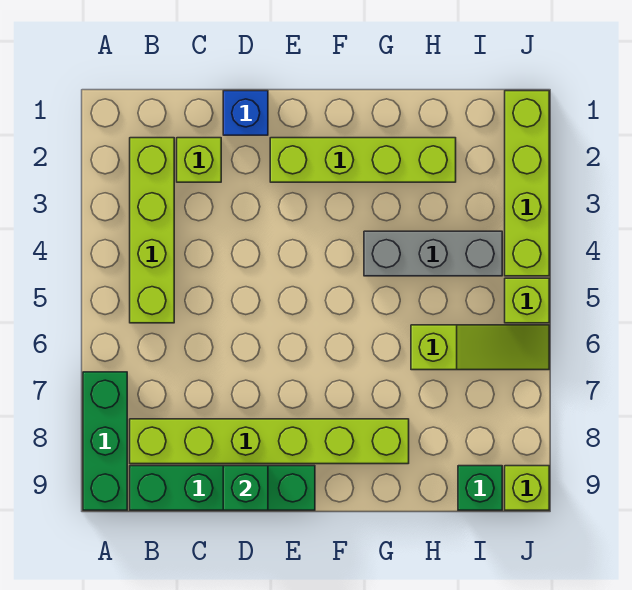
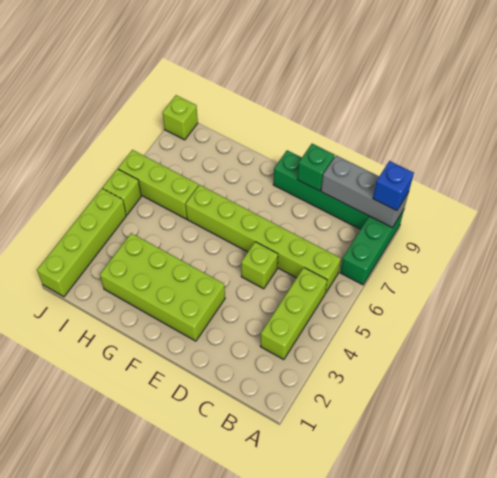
lime brick B2:B5 level 1 -> lime brick B3:B5 level 1
lime brick B8:G8 level 1 -> lime brick B6:G6 level 1
lime brick C2 level 1 -> lime brick D5 level 1
blue brick D1 level 1 -> blue brick A9 level 3
lime brick E2:H2 level 1 -> lime brick E2:H3 level 1
grey brick G4:I4 level 1 -> grey brick A9:C9 level 2
lime slope H6:J6 level 1 top H -> lime brick H6:J6 level 1
green brick I9 level 1 -> none

